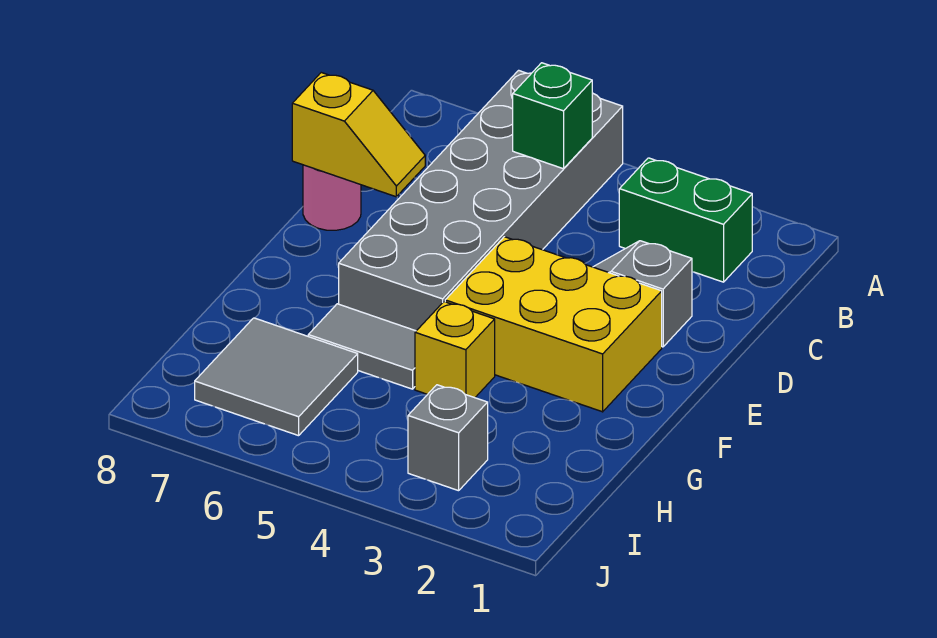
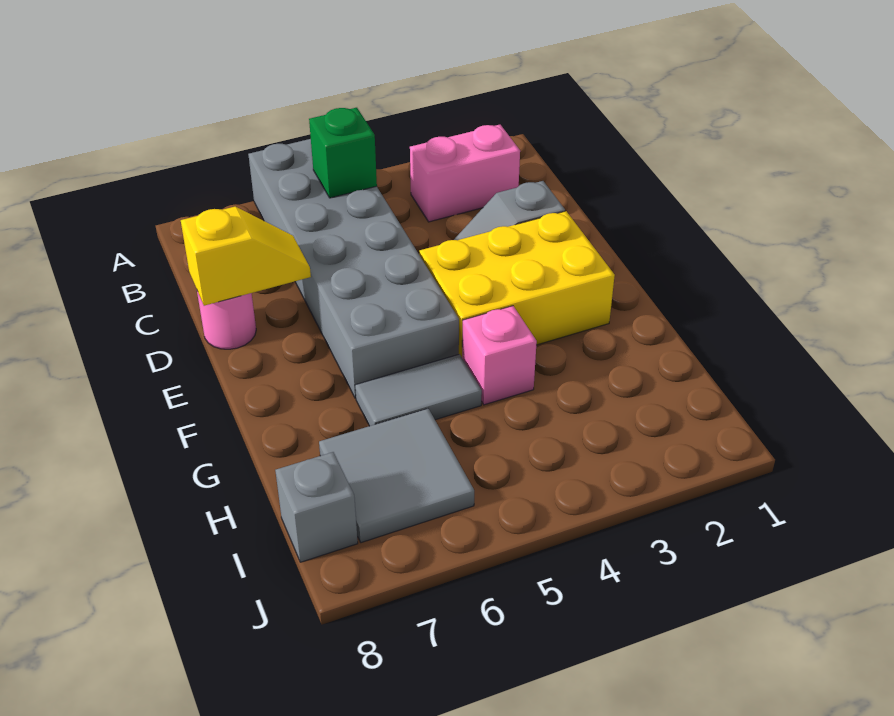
green brick B2:B3 level 1 -> pink brick B2:B3 level 1
yellow brick G4 level 1 -> pink brick G4 level 1
grey brick I3 level 1 -> grey brick I8 level 1

